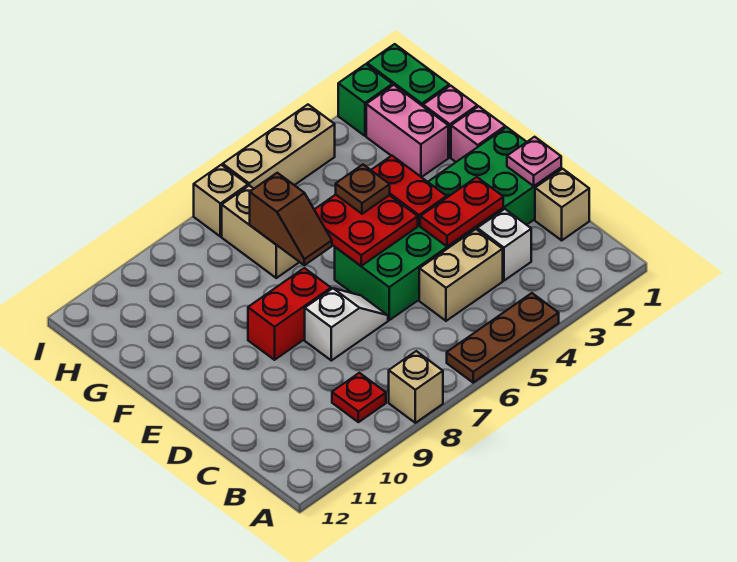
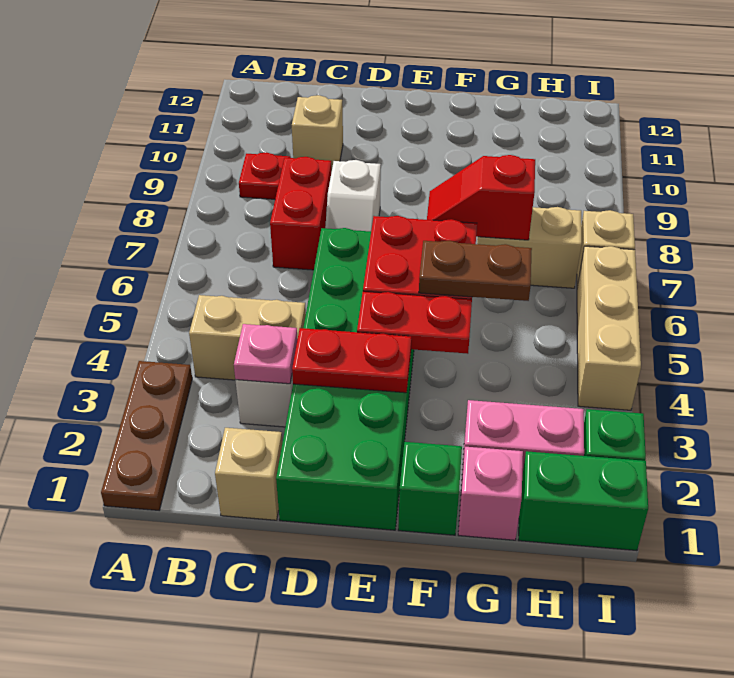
brown plate A4:A6 level 1 -> brown plate A1:A3 level 1
tan brick A8 level 1 -> tan brick C10 level 1
tan brick C4:C5 level 1 -> tan brick B4:C4 level 1
pink plate D1 level 2 -> pink plate C3 level 2
red plate D3:D4 level 2 -> red plate D3:E3 level 2
red brick E8:E9 level 1 -> red brick C7:C8 level 1
pink brick F1 level 1 -> green brick F1 level 1
brown plate F5 level 3 -> brown plate F5:G5 level 3
brown slope F7:G7 level 2 top G -> red slope F7:G7 level 2 top G

